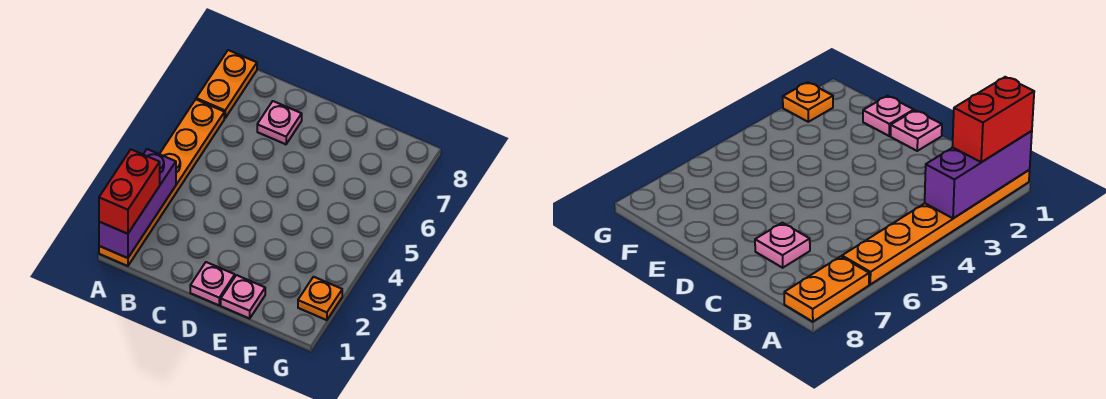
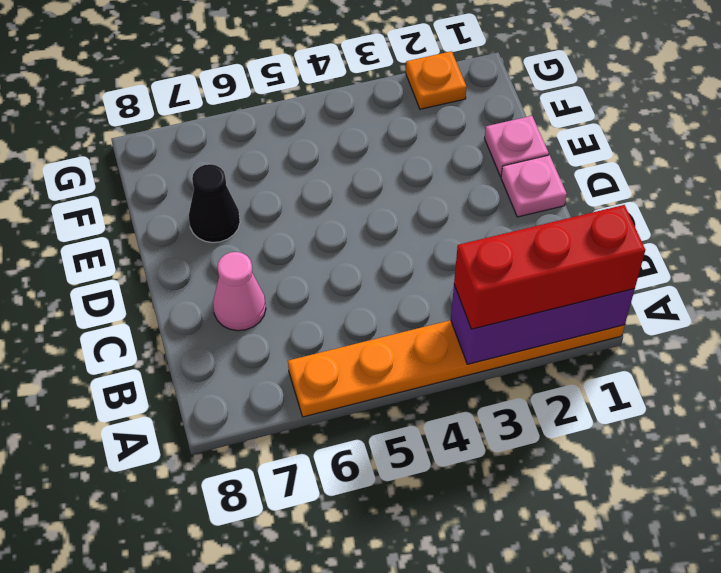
red brick A1:A2 level 3 -> red brick A1:A3 level 3
orange plate A7:A8 level 1 -> none
pink plate C7 level 1 -> pink cone C7 level 1
none -> black cone E7 level 1

